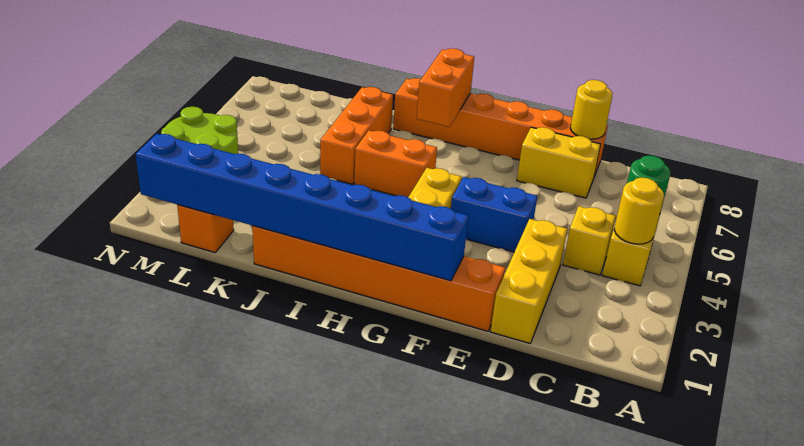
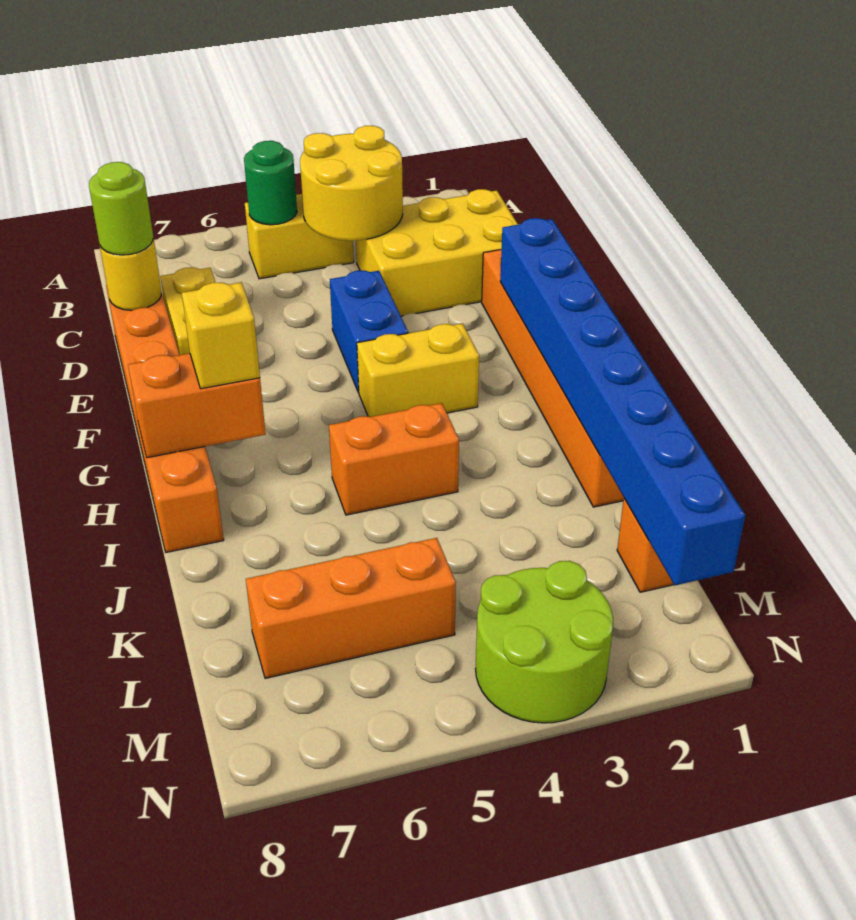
yellow round brick B4 level 2 -> yellow round brick B3:C4 level 2
yellow brick C4 level 1 -> yellow brick H7 level 3
yellow brick D1:D3 level 1 -> yellow brick C1:D3 level 1
none -> lime round brick D8 level 3
orange brick H5:I5 level 1 -> orange brick I4:I5 level 1
orange brick J5:J7 level 1 -> orange brick L5:L7 level 1

